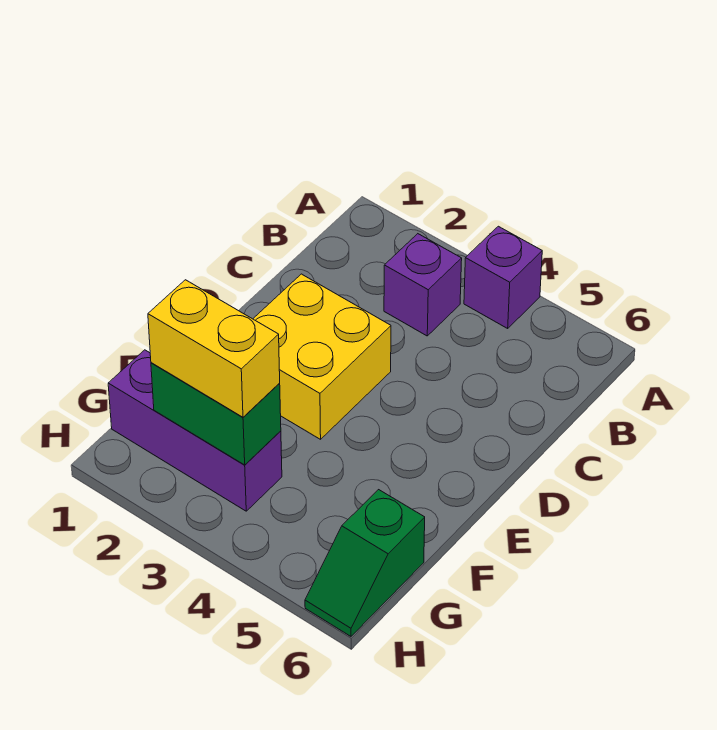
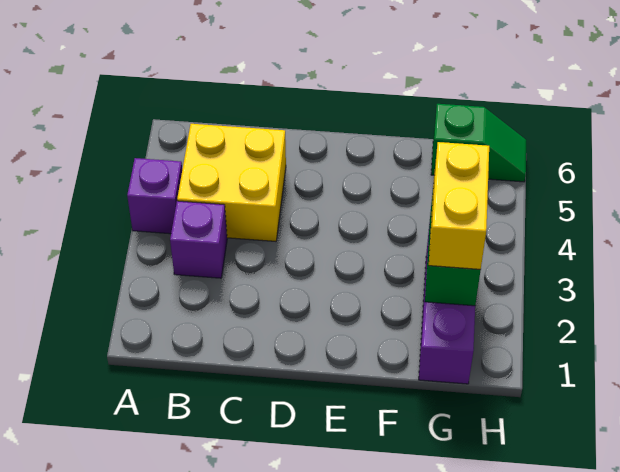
yellow brick D2:E3 level 1 -> yellow brick B4:C5 level 1

